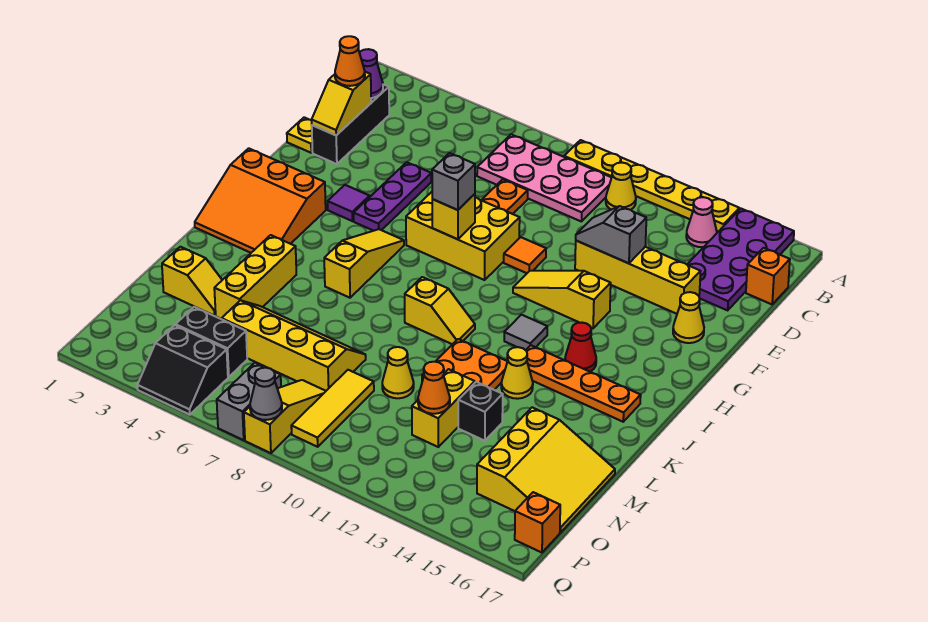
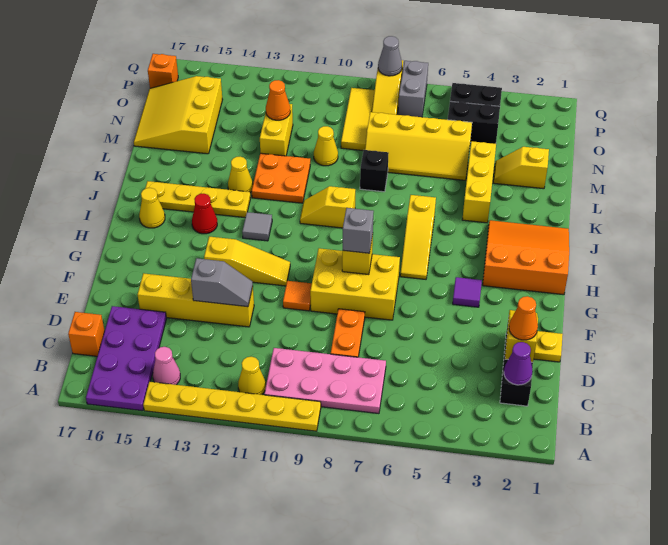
purple plate E5:G5 level 1 -> none
yellow cone F16 level 1 -> yellow cone I16 level 1
orange plate J13:J16 level 1 -> yellow plate J13:J16 level 1
black brick M13 level 1 -> black brick L8 level 1

